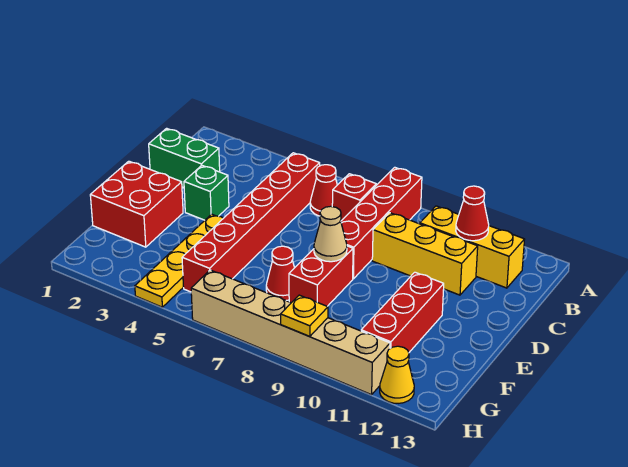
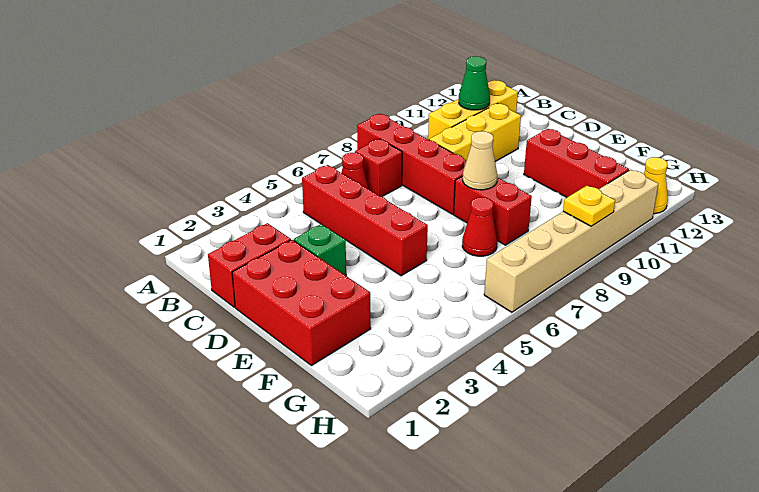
red brick B5:G5 level 1 -> red brick B5:E5 level 1
red cone B11 level 2 -> green cone B11 level 2
green brick C1:C2 level 1 -> red brick C1:C2 level 1
red brick E1:F2 level 1 -> red brick D1:F2 level 1
yellow plate E4:H4 level 1 -> none

